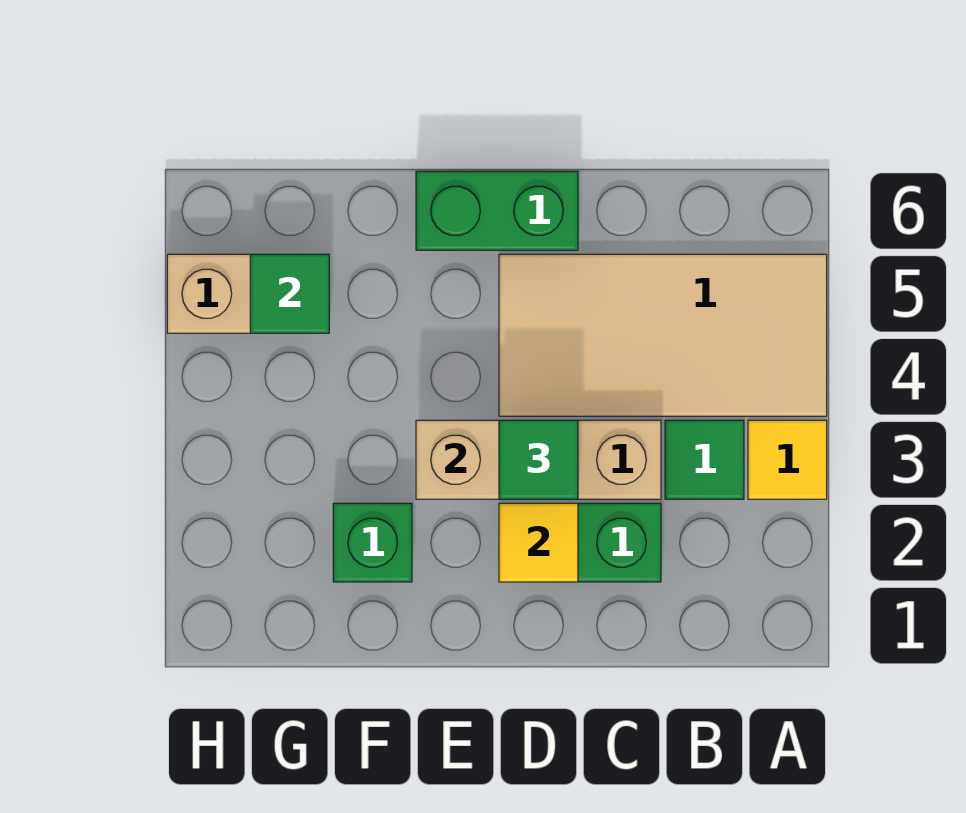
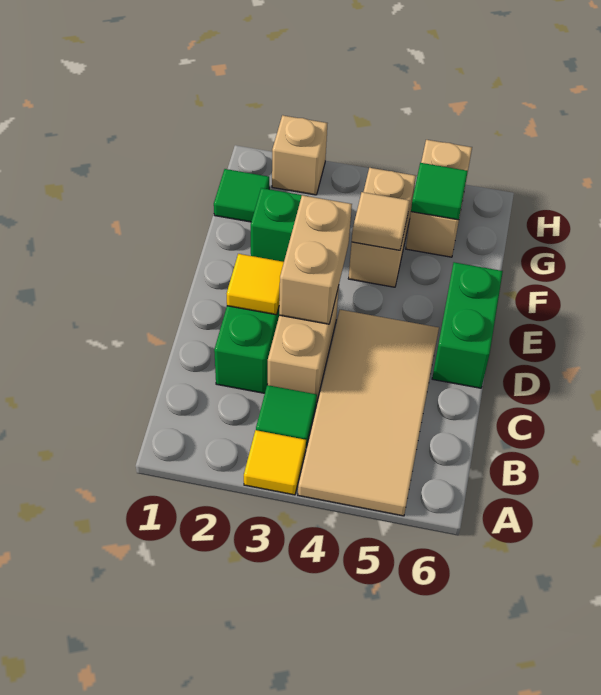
green tile D3 level 3 -> green tile G1 level 1
none -> tan brick F4:G4 level 1
none -> tan tile F4 level 2
none -> tan brick H2 level 1

